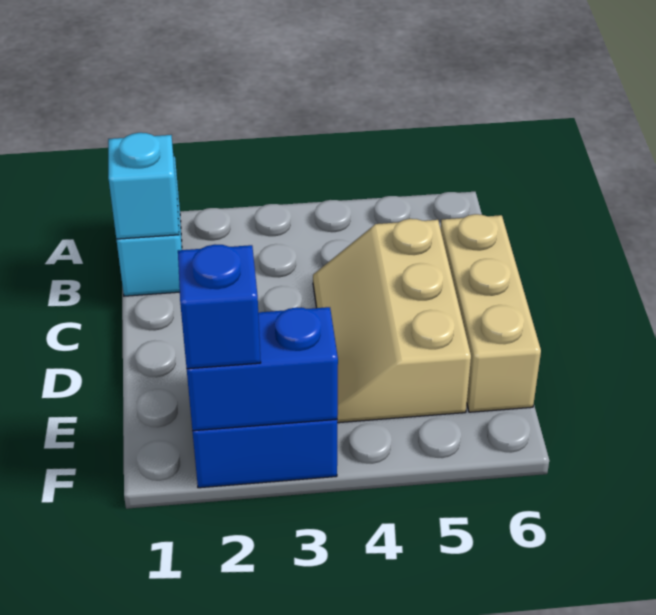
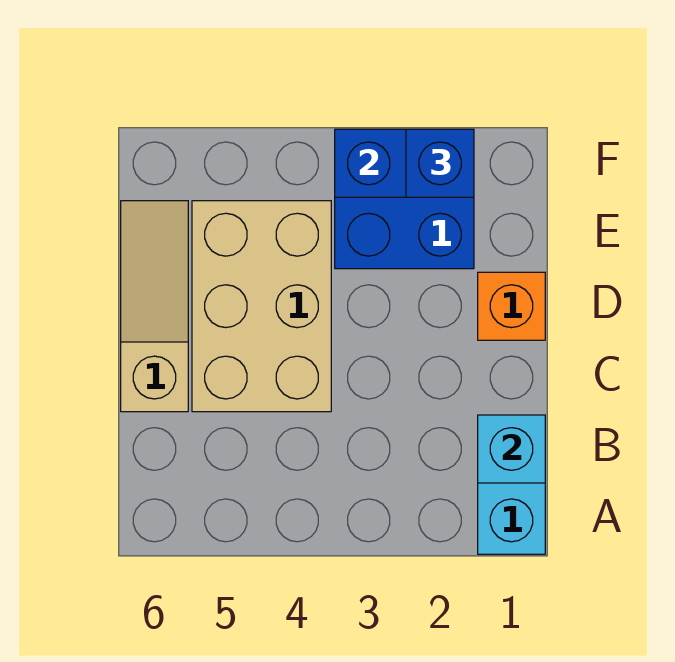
tan slope C4:E5 level 1 top 5 -> tan brick C4:E5 level 1
tan brick C6:E6 level 1 -> tan slope C6:E6 level 1 top C
none -> orange brick D1 level 1

